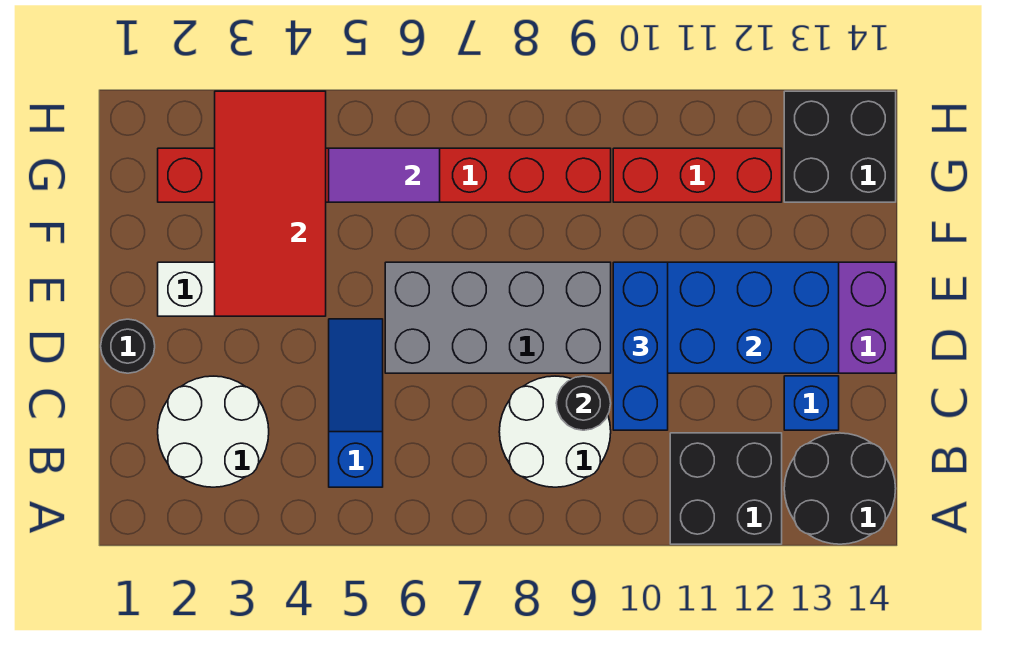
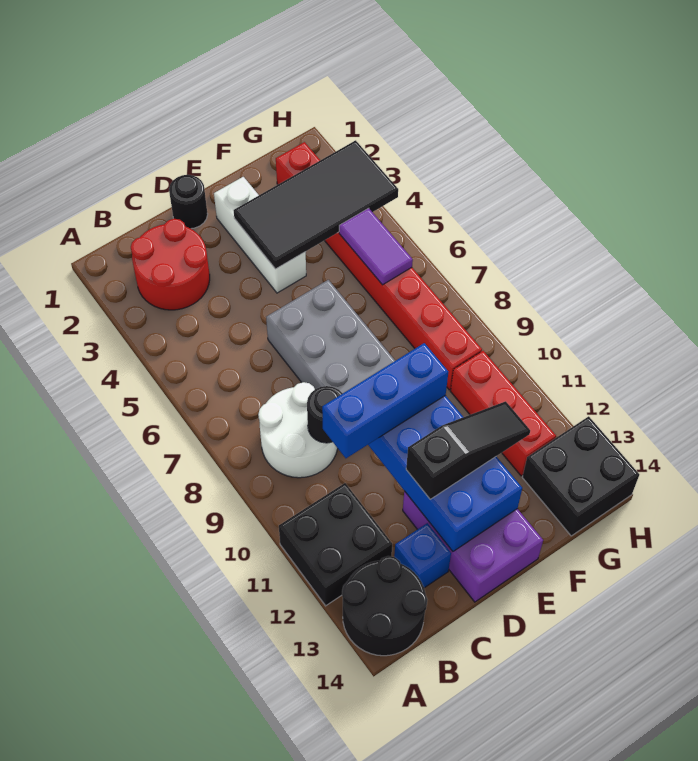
white round brick B2:C3 level 1 -> red round brick B2:C3 level 1
blue slope B5:D5 level 1 top B -> none
none -> black slope D12:F12 level 3 top D
red tile E3:H4 level 2 -> black tile E3:H4 level 2

